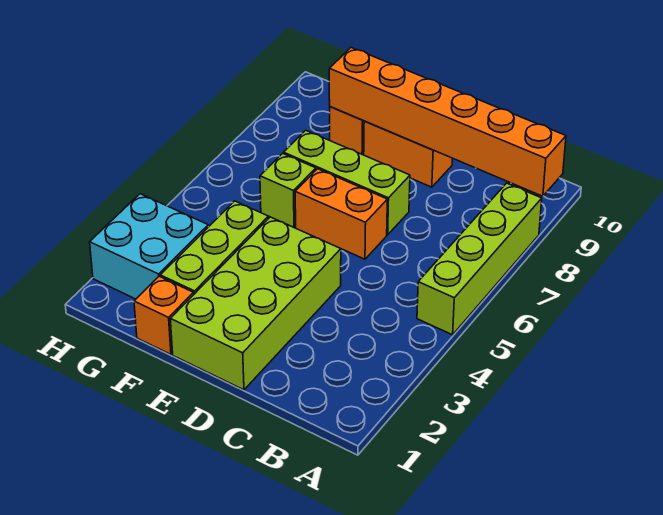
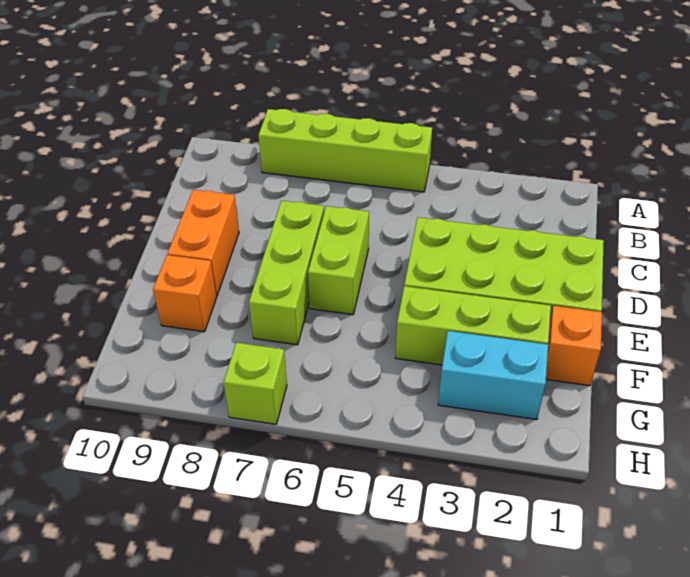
orange brick A9:F9 level 2 -> none
orange brick D6:E6 level 1 -> lime brick D6:E6 level 1
lime brick F6 level 1 -> lime brick H7 level 1
cyan brick G2:H3 level 1 -> cyan brick G2:G3 level 1

